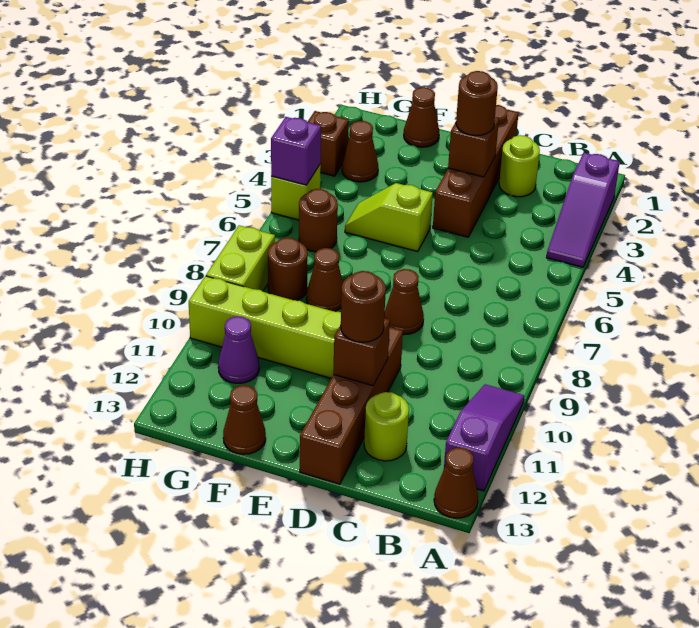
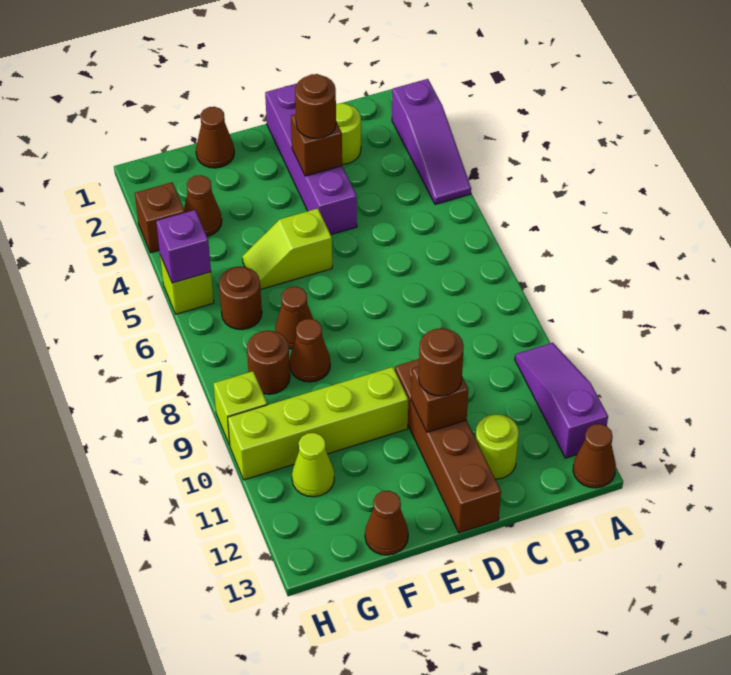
brown brick D1:D4 level 1 -> purple brick D1:D4 level 1
brown cone D8 level 1 -> brown cone F7 level 1
purple cone G11 level 1 -> lime cone G11 level 1
lime brick H8:H9 level 1 -> lime brick H9 level 1

